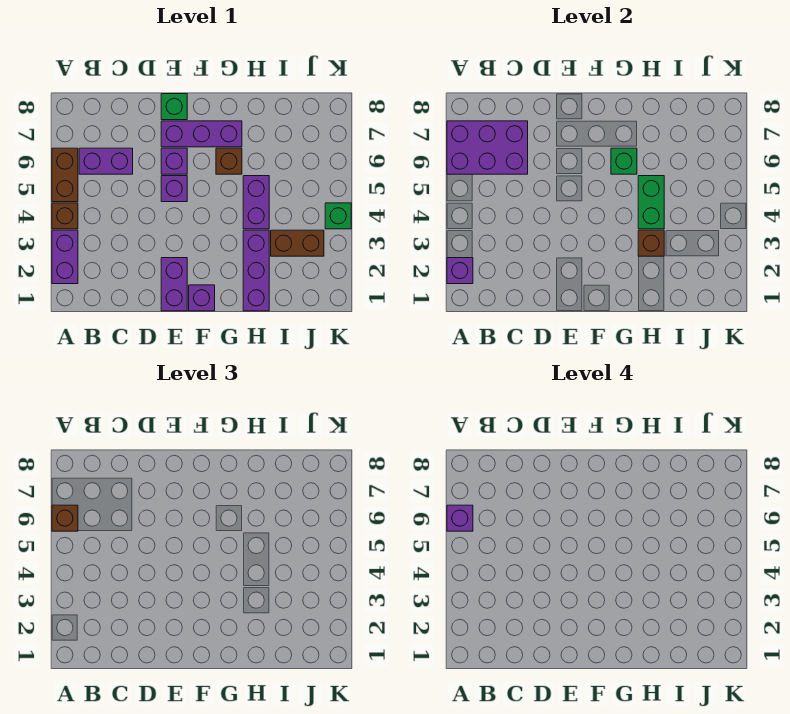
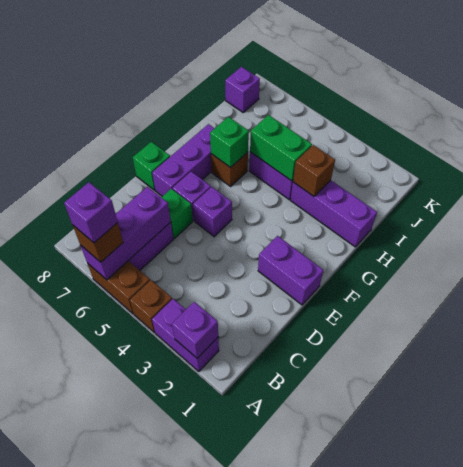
purple brick A6:C7 level 2 -> purple brick A6:C6 level 2
purple brick F1 level 1 -> purple brick J8 level 1
brown brick I3:J3 level 1 -> none
green brick K4 level 1 -> green brick D6 level 1

